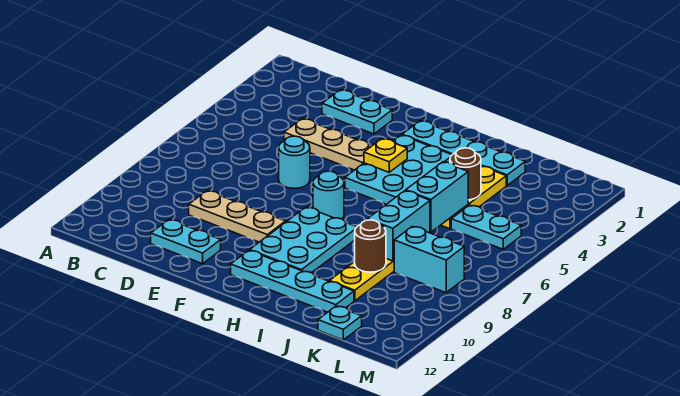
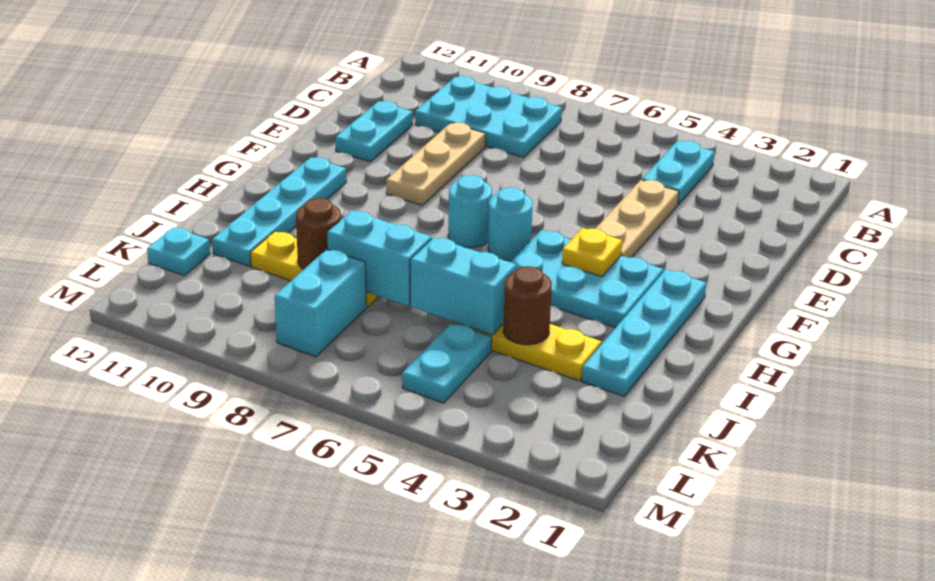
cyan plate D2:E2 level 1 -> cyan plate B4:C4 level 1
cyan round brick E6 level 1 -> cyan round brick G6 level 1
cyan plate G8:H10 level 1 -> cyan plate B8:C10 level 1

